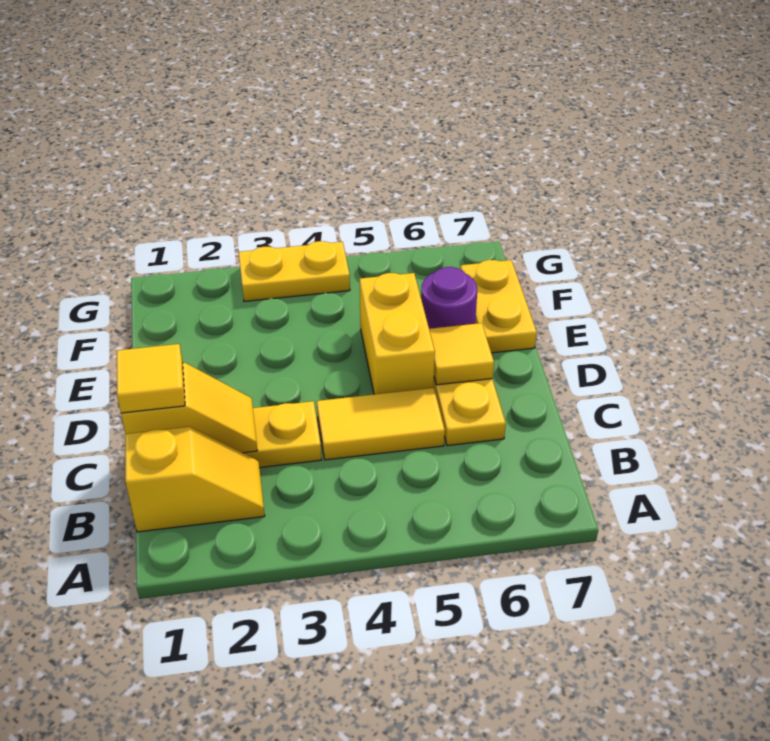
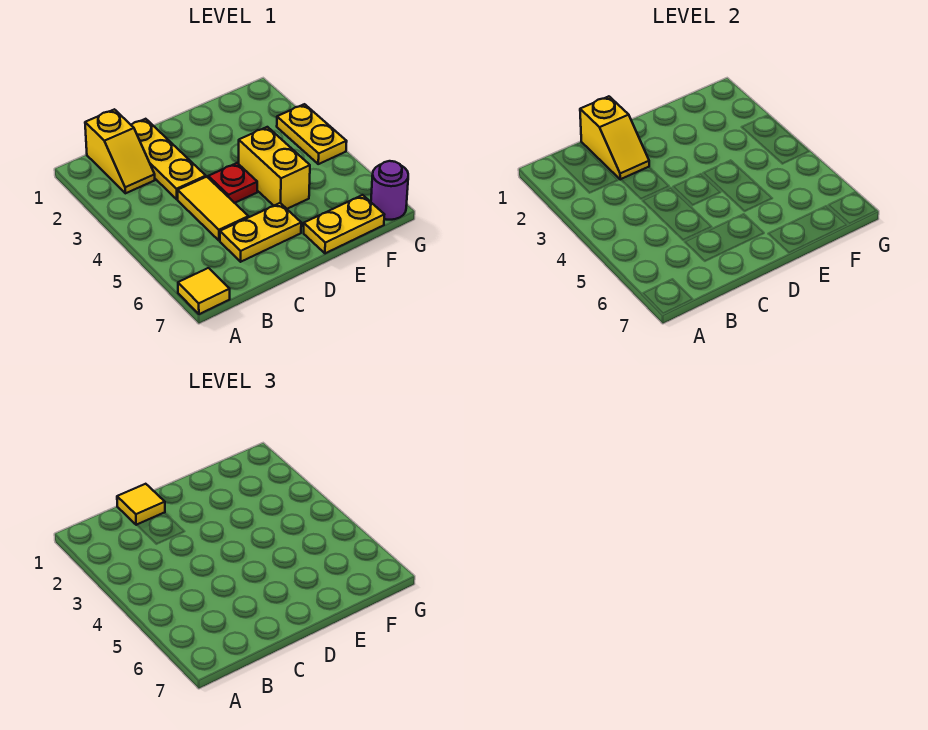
none -> red plate D4 level 1
yellow brick D5:E5 level 1 -> yellow brick E4:E5 level 1
yellow tile D6 level 2 -> yellow tile A7 level 1
purple round brick E6 level 1 -> purple round brick G7 level 1

